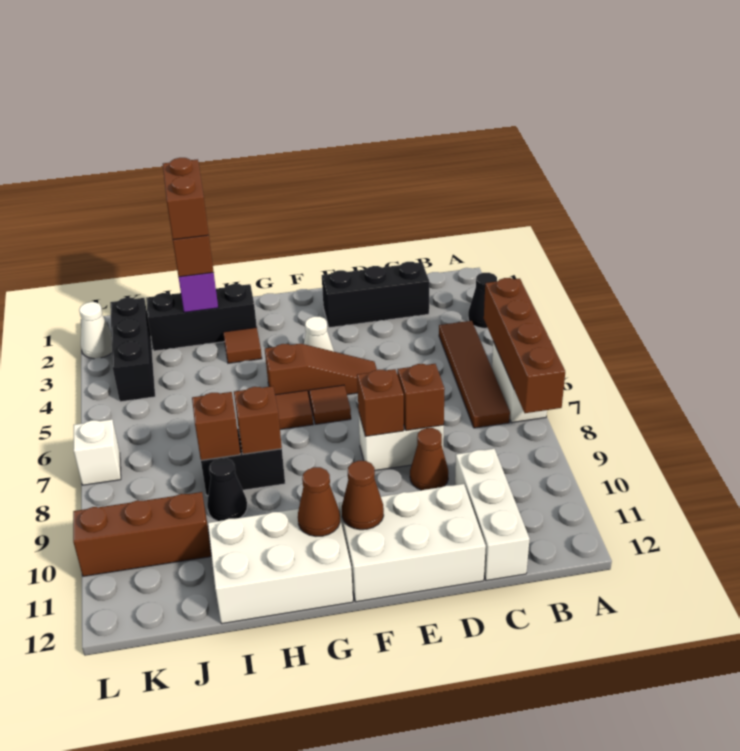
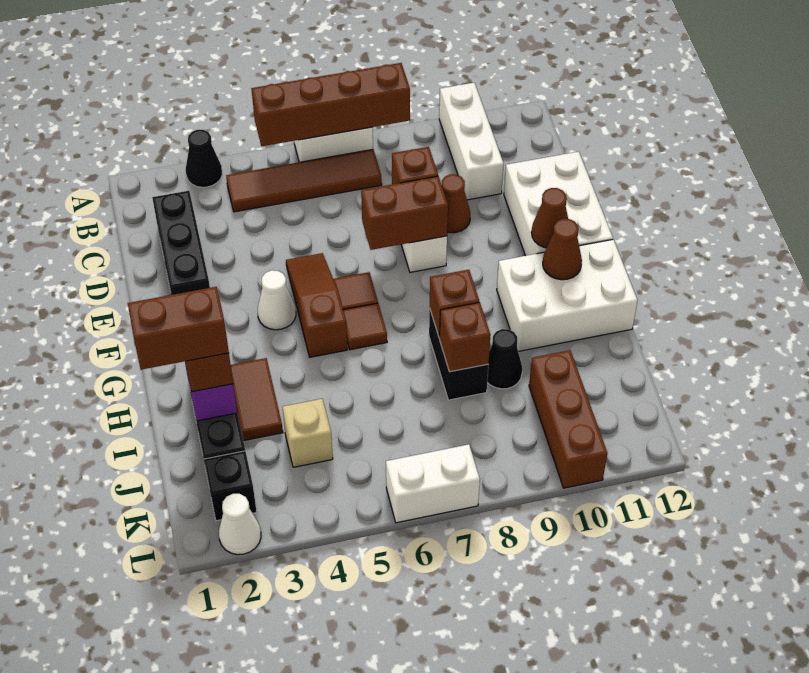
white brick C10:C12 level 1 -> white brick A10:C10 level 1
brown brick E8 level 2 -> brown brick E7:E8 level 2
white brick G11:I12 level 1 -> white brick G10:H12 level 1
brown tile H3 level 1 -> brown tile H3:I3 level 1
none -> tan brick J4 level 1
black brick K2:K4 level 1 -> black brick K2 level 1
white brick L7 level 1 -> white brick L6:L7 level 1

